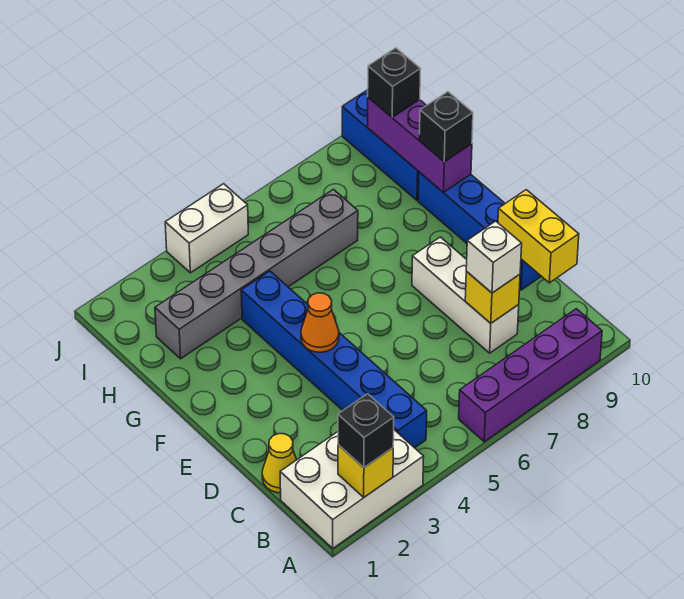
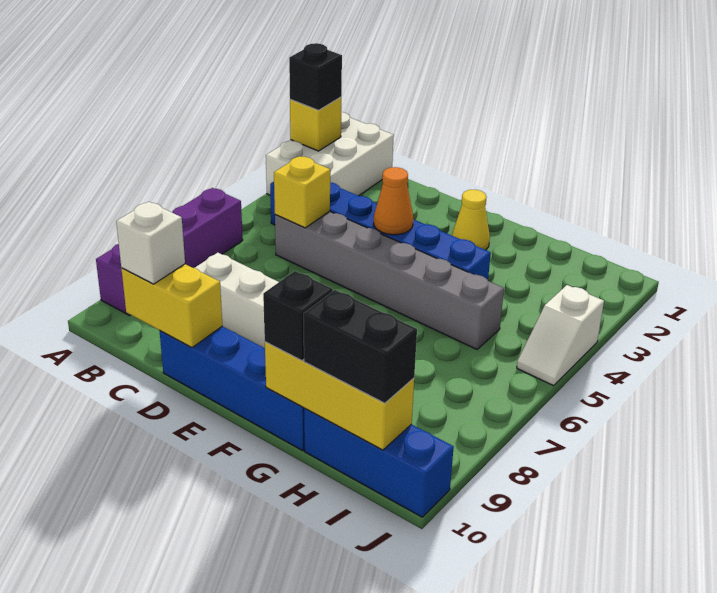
yellow cone C1 level 1 -> yellow cone F2 level 1
yellow brick C8 level 2 -> yellow brick C5 level 2
white brick C8 level 3 -> white brick C10 level 3
purple brick G10:I10 level 2 -> yellow brick G10:I10 level 2
grey brick H2:H7 level 1 -> grey brick C5:H5 level 1
black brick I10 level 3 -> black brick H10:I10 level 3
white brick J4:J5 level 1 -> white slope J4:J5 level 1 top 4

